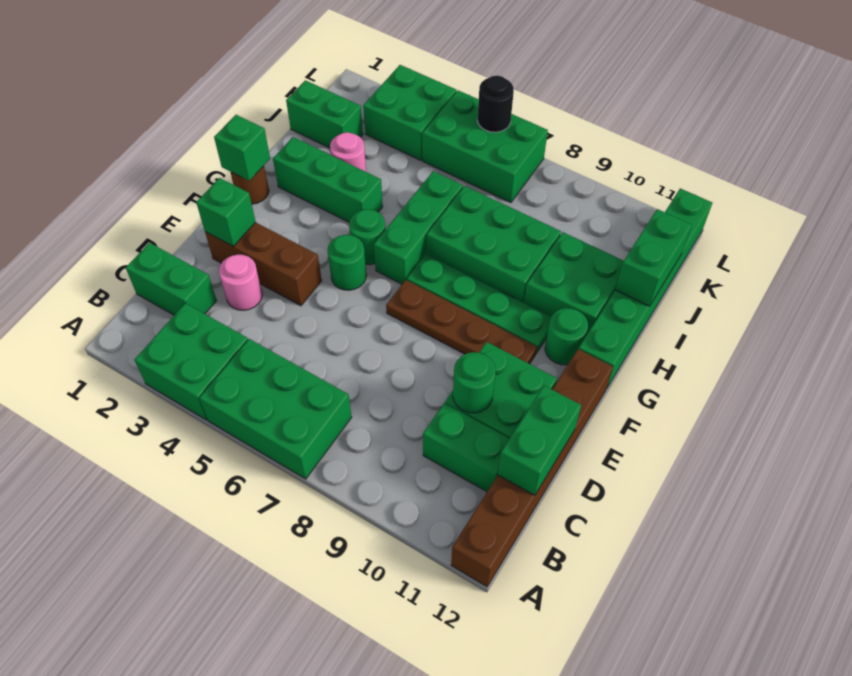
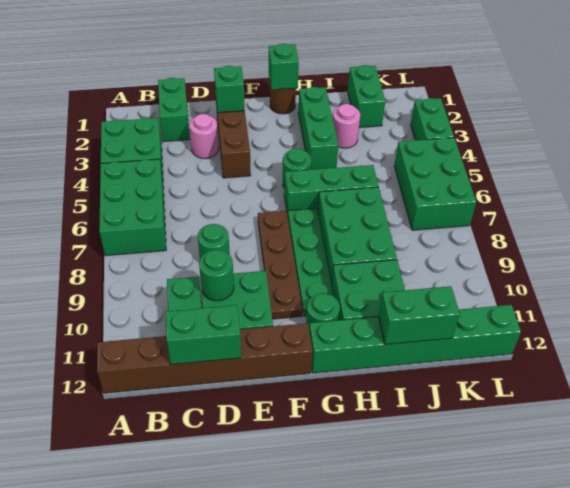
green round brick F5 level 1 -> green round brick D8 level 1
green brick K3:L4 level 1 -> green brick L3:L4 level 1
black round brick L6 level 2 -> none

